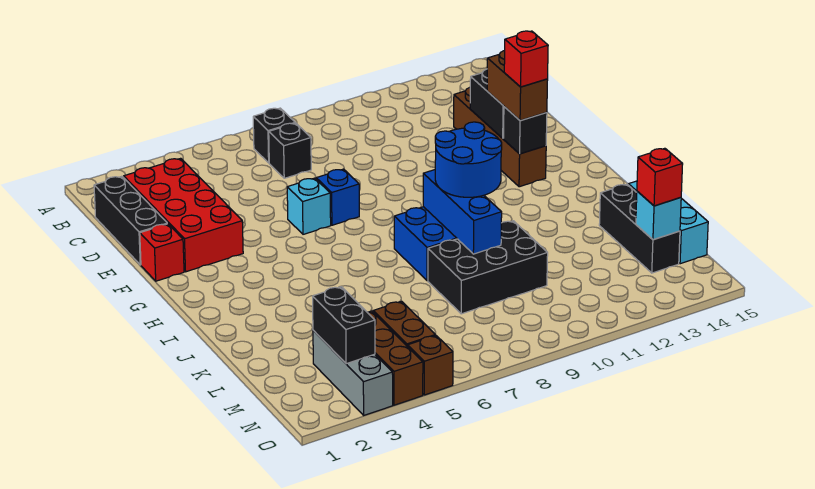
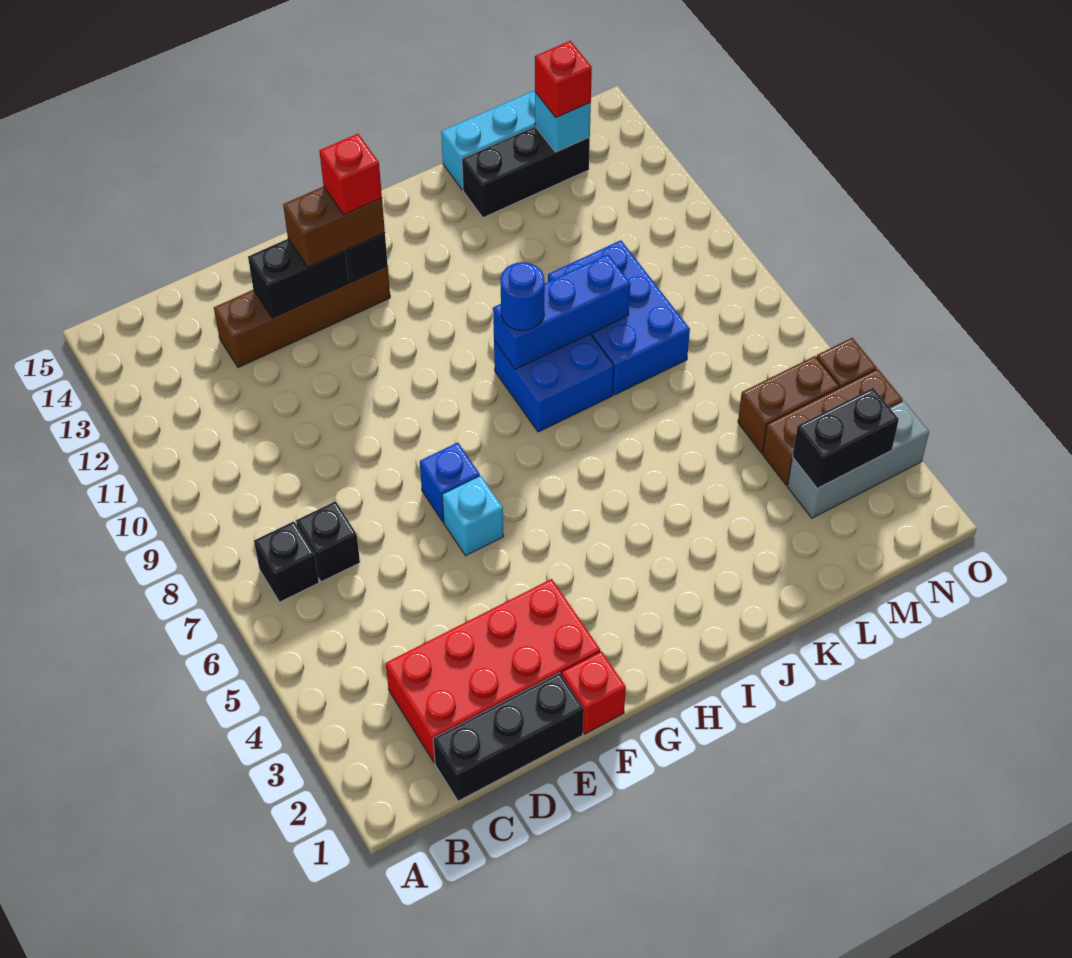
blue round brick I9:J10 level 3 -> blue round brick I9 level 3
black brick K8:L10 level 1 -> blue brick K8:L10 level 1

